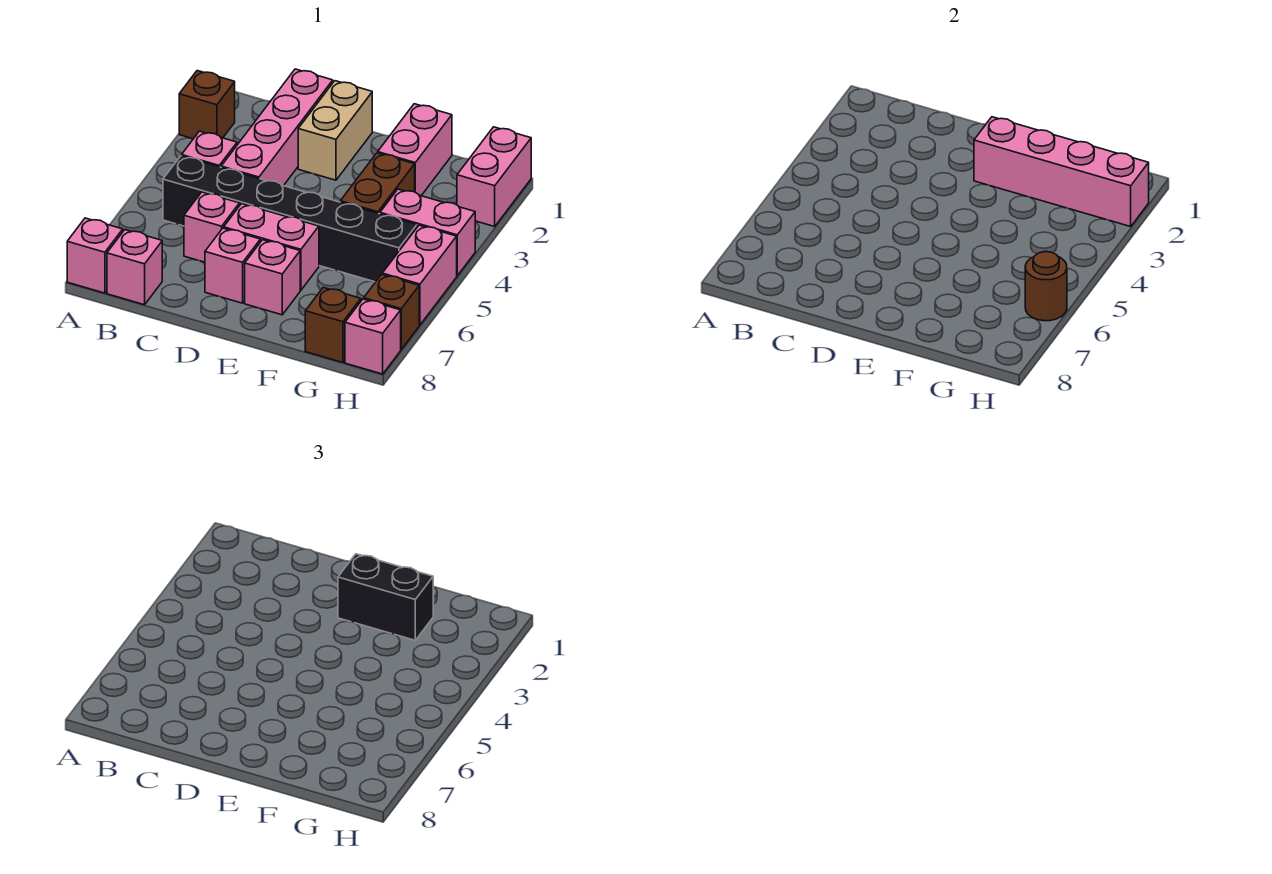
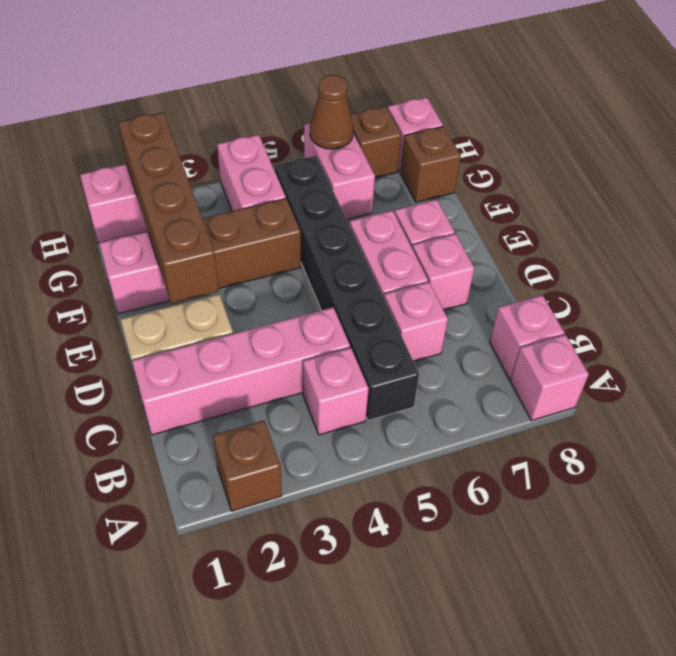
pink brick E2:H2 level 2 -> brown brick E2:H2 level 2
black brick E2:F2 level 3 -> none
pink brick H5:H6 level 1 -> pink brick G6:H6 level 1
brown round brick H6 level 2 -> brown cone H6 level 2

